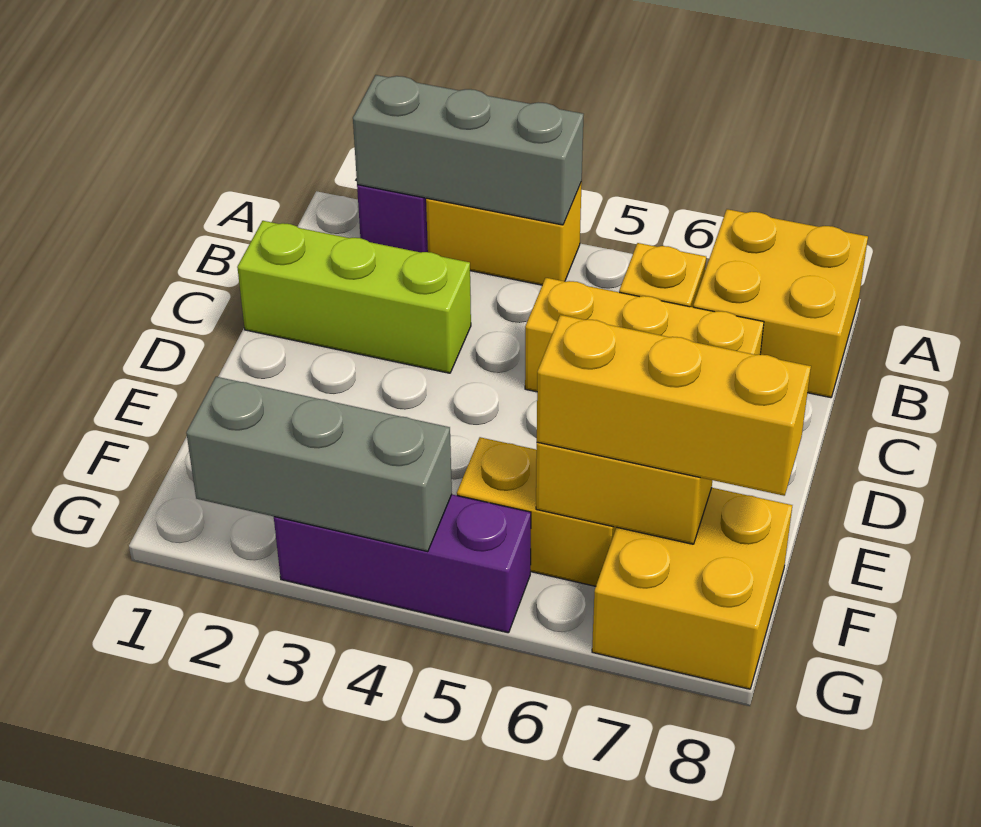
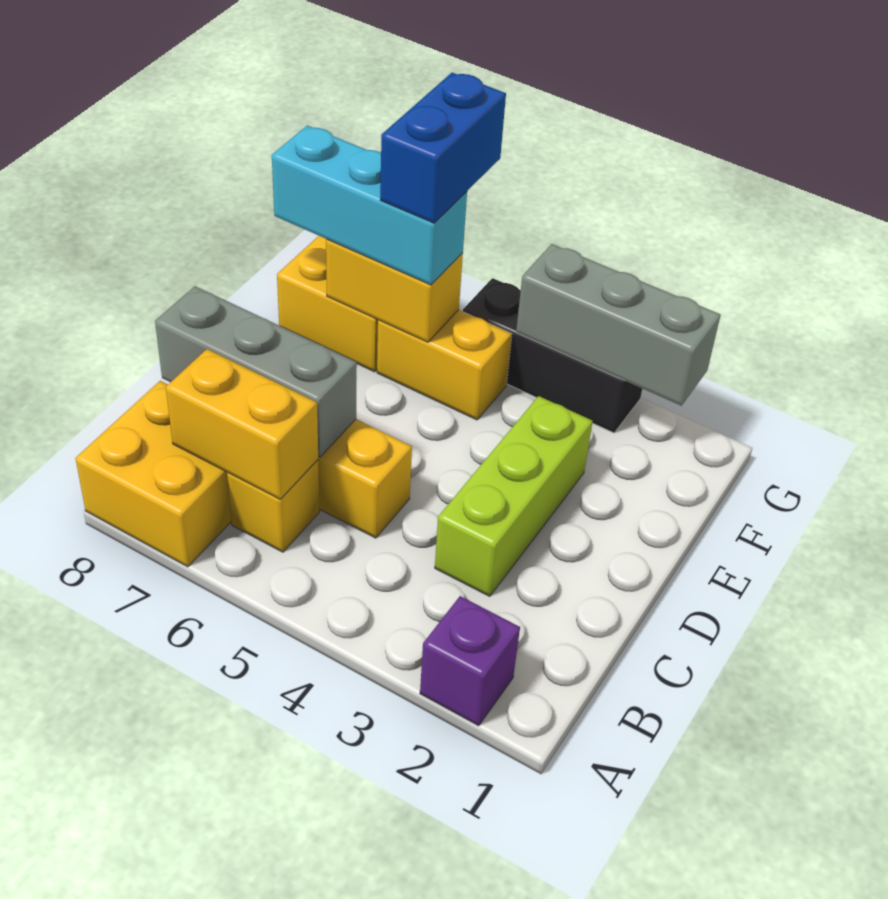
grey brick A2:A4 level 2 -> grey brick C6:C8 level 2
yellow brick A3:A4 level 1 -> yellow brick B6:B7 level 2
lime brick C1:C3 level 1 -> lime brick C3:E3 level 1
yellow brick F6:F8 level 3 -> cyan brick F6:F8 level 3
none -> blue brick F6:G6 level 4
purple brick G3:G5 level 1 -> black brick G3:G5 level 1

